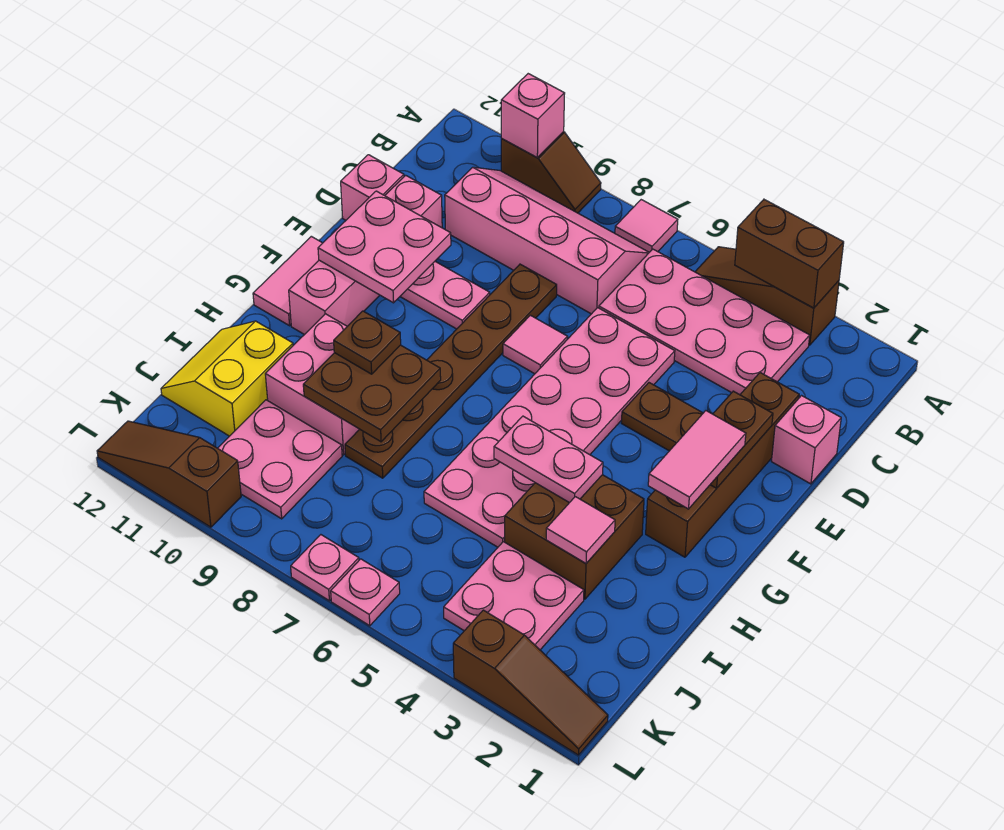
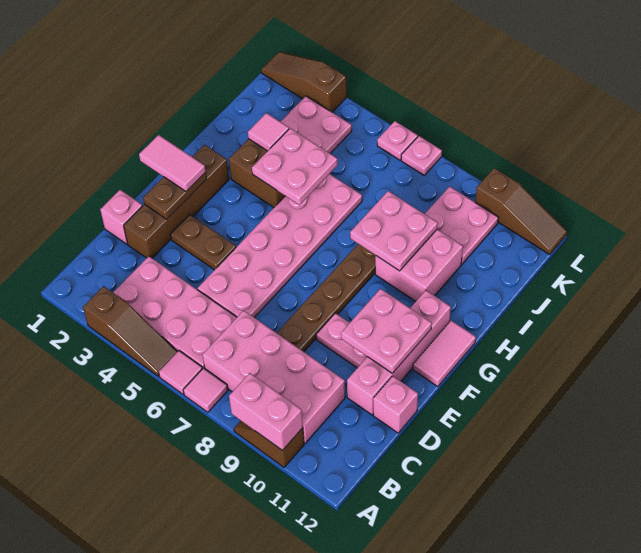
brown brick A3:A4 level 2 -> none
pink brick A10 level 2 -> pink brick A9:A10 level 2
pink slope B7:C10 level 1 top C -> pink brick B7:C10 level 1
pink tile E7 level 1 -> pink tile A6 level 1
pink tile F2:G2 level 3 -> pink tile F1:F2 level 3
pink plate H4:H5 level 2 -> pink plate H4:I5 level 2
brown plate H8:I9 level 2 -> pink plate H8:I9 level 2
brown plate H9 level 3 -> none
yellow slope I11:J12 level 1 top 11 -> none

